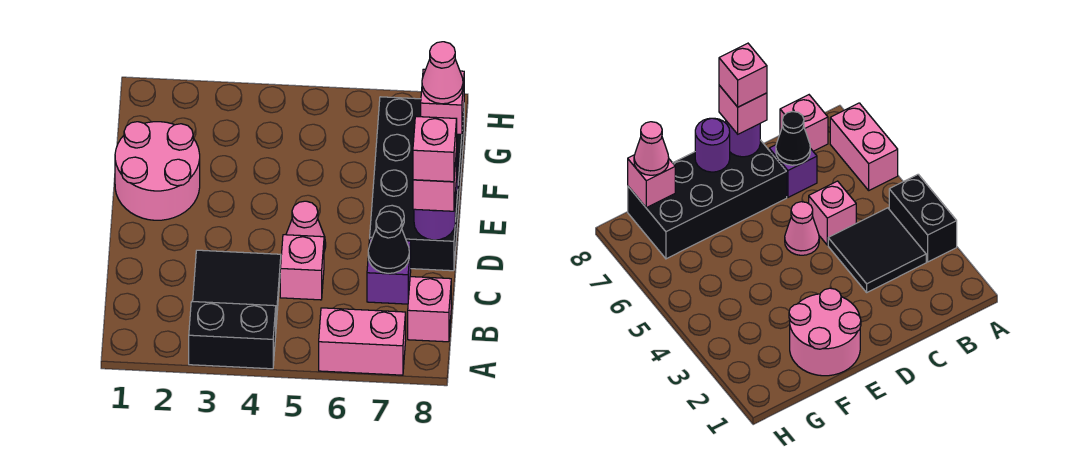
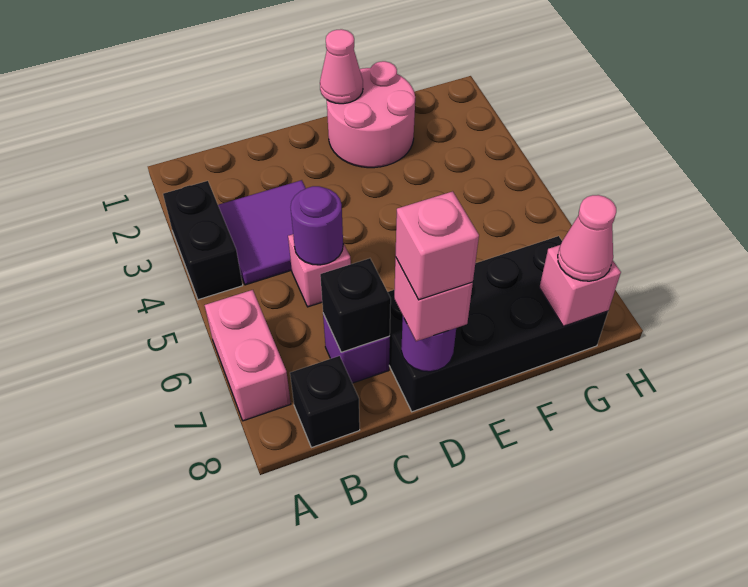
black tile B3:C4 level 1 -> purple tile B3:C4 level 1
pink brick B8 level 1 -> black brick B8 level 1
black cone C7 level 2 -> black brick C7 level 2
pink cone D5 level 1 -> pink cone E1 level 2
purple round brick E8 level 2 -> purple round brick C5 level 2

